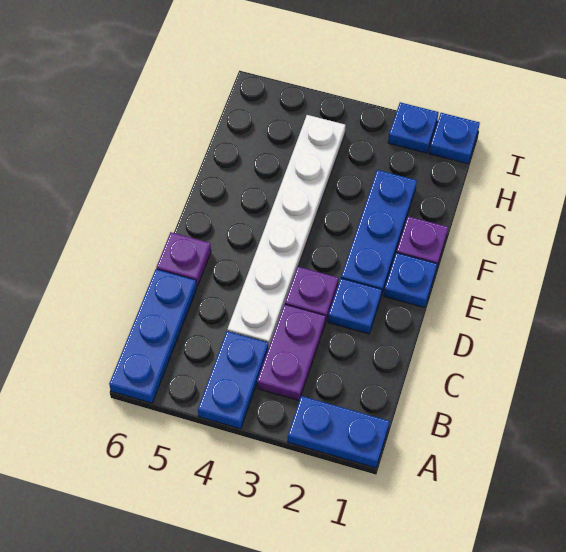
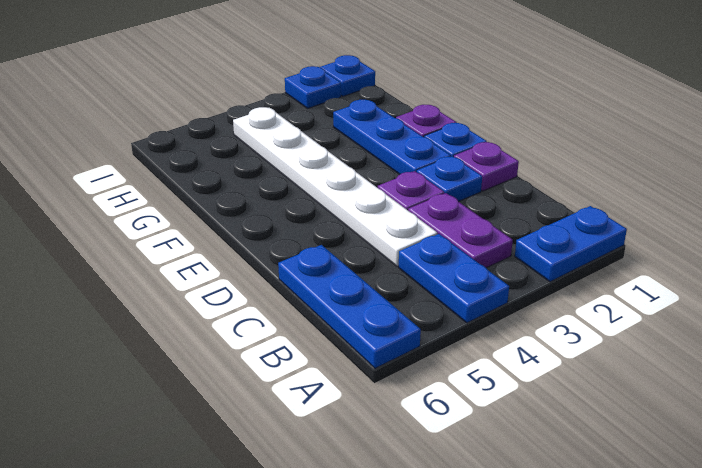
purple plate D6 level 1 -> purple plate D1 level 1

